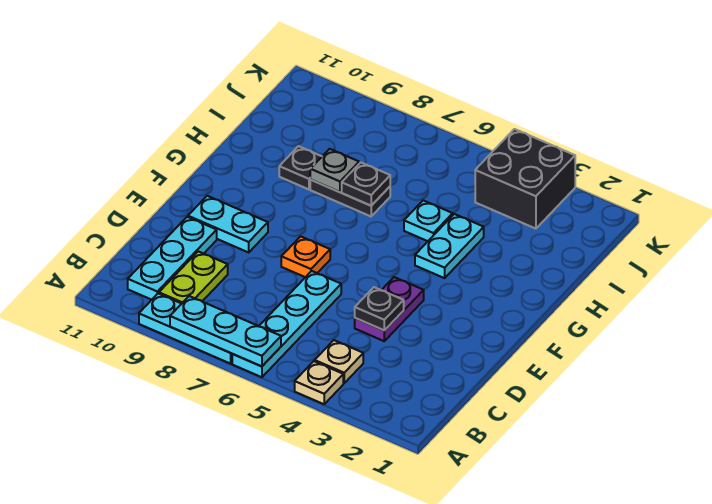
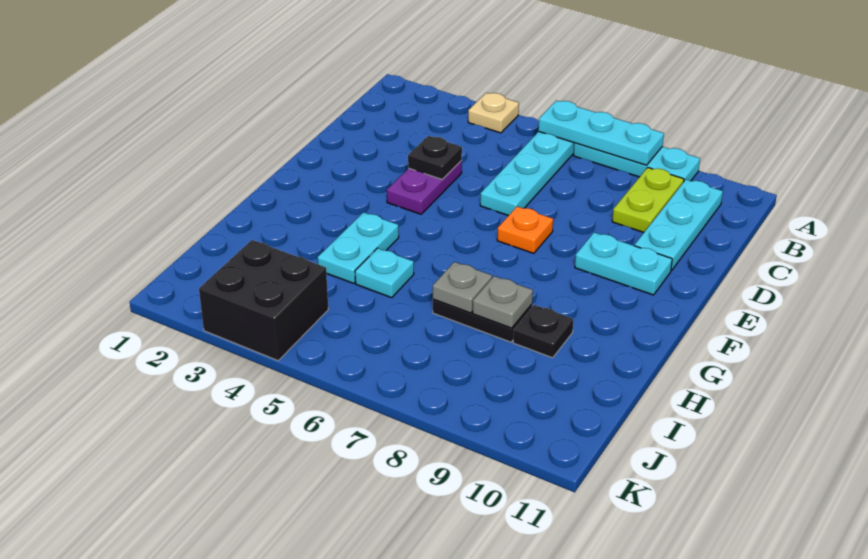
tan plate B4 level 1 -> none
black plate H7 level 2 -> grey plate H7 level 2

